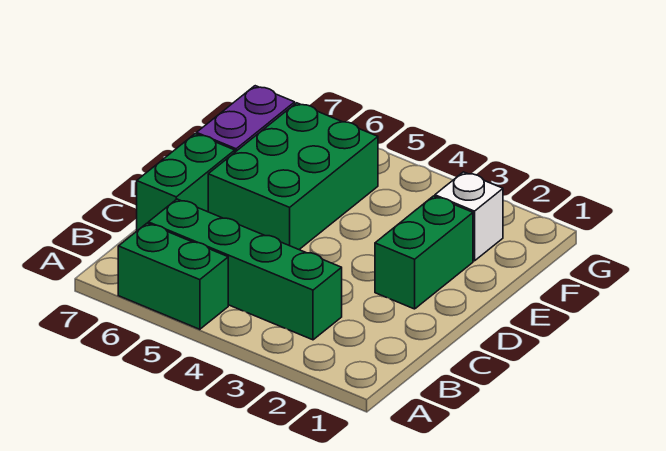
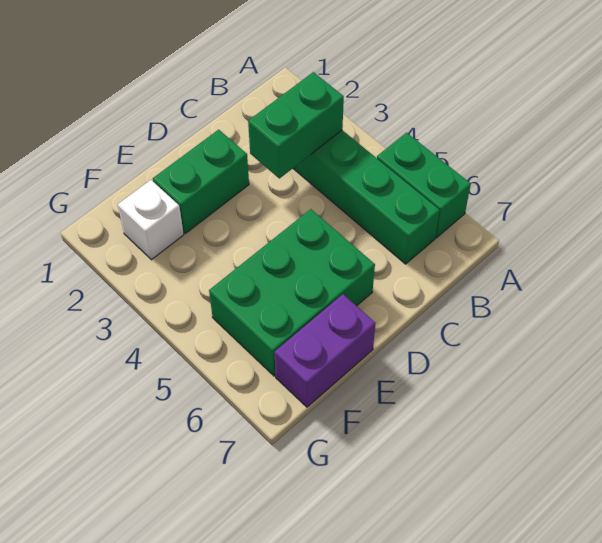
green brick C7:D7 level 1 -> green brick B3:C3 level 2

